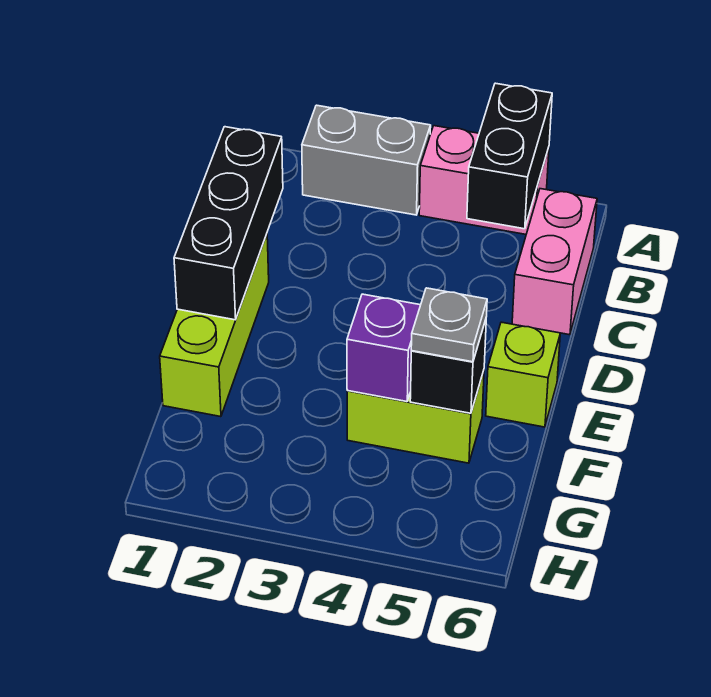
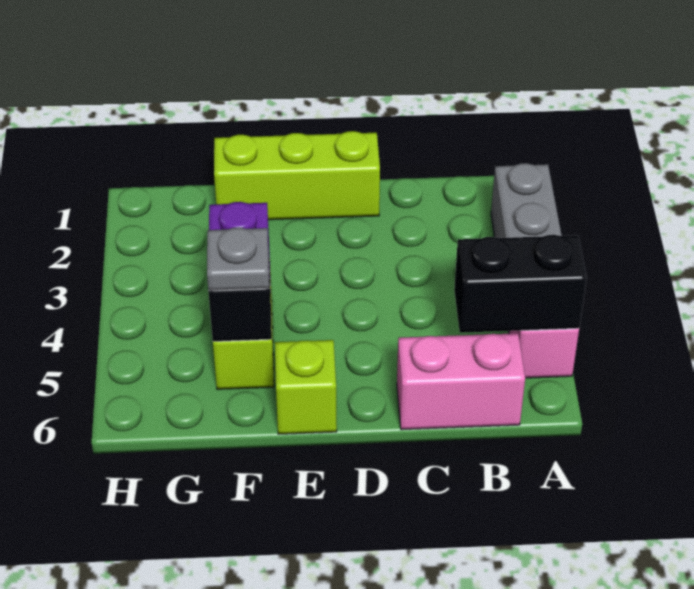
black brick C1:E1 level 2 -> none

